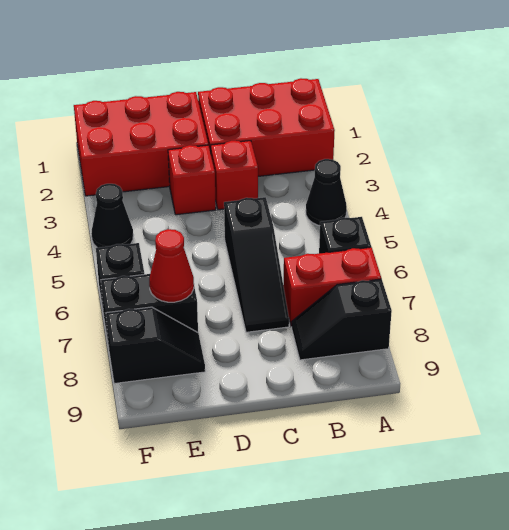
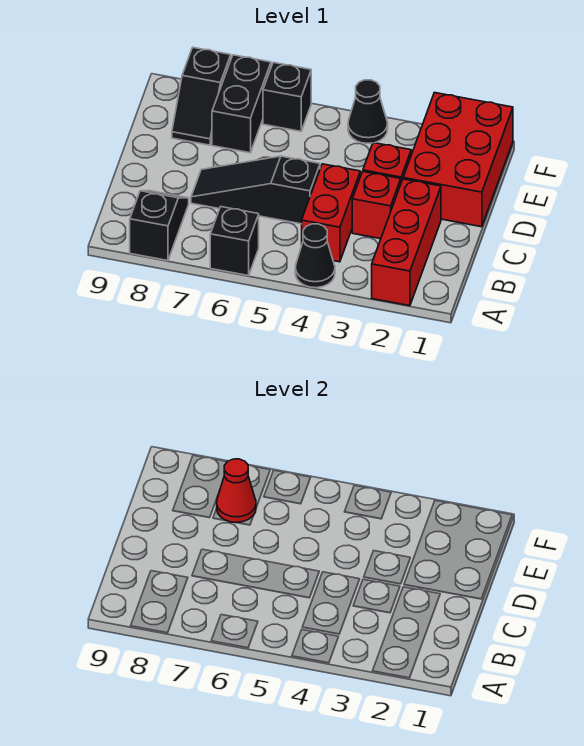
red brick A1:C2 level 1 -> red brick A2:C2 level 1
red brick A7:B7 level 1 -> red brick B4:C4 level 1

